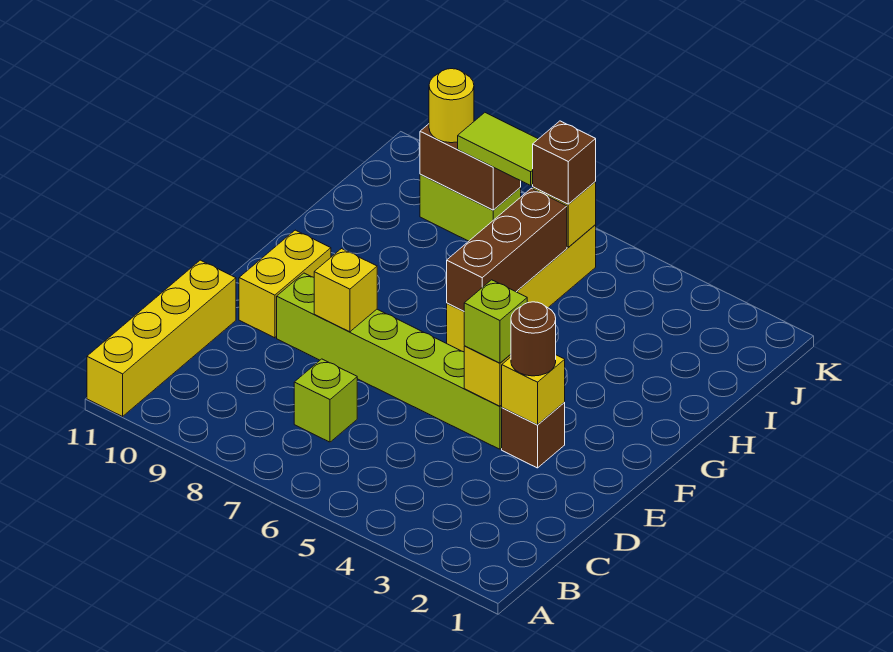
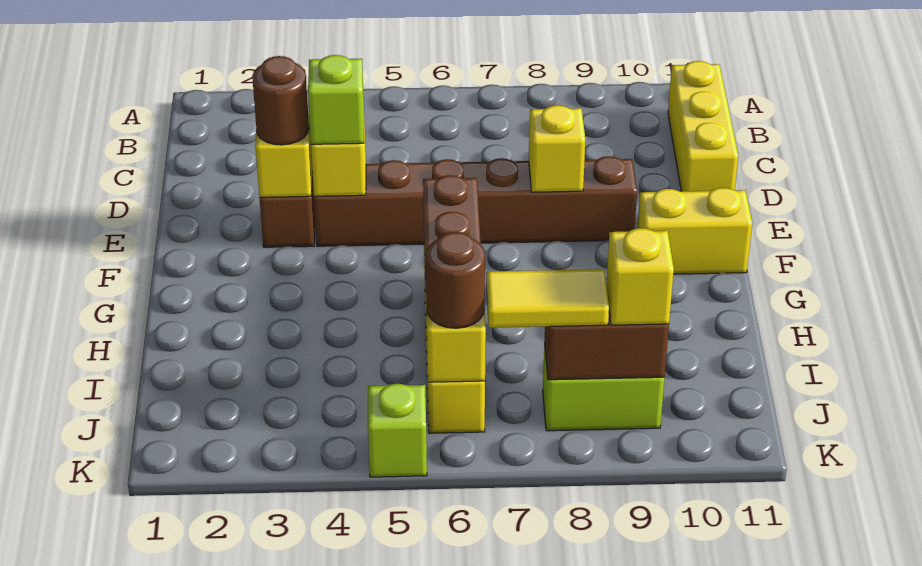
yellow brick A11:D11 level 1 -> yellow brick B11:D11 level 1
lime brick C7 level 1 -> lime brick K5 level 1
lime brick E4:E9 level 1 -> brown brick E4:E9 level 1
yellow brick E10:F10 level 1 -> yellow brick F10:F11 level 1
brown brick J6 level 3 -> brown round brick J6 level 3
lime tile J7:J8 level 3 -> yellow tile J7:J8 level 3
yellow round brick J9 level 3 -> yellow brick J9 level 3

